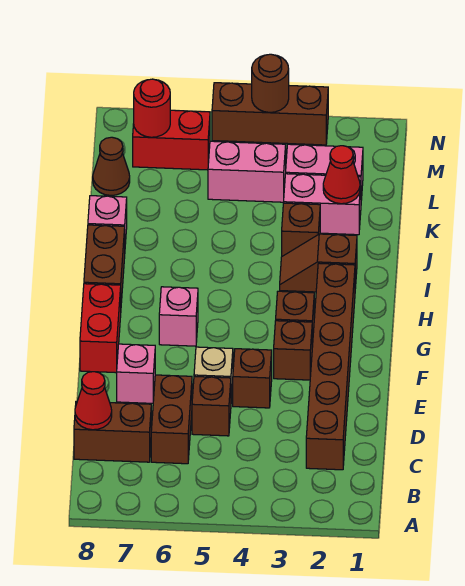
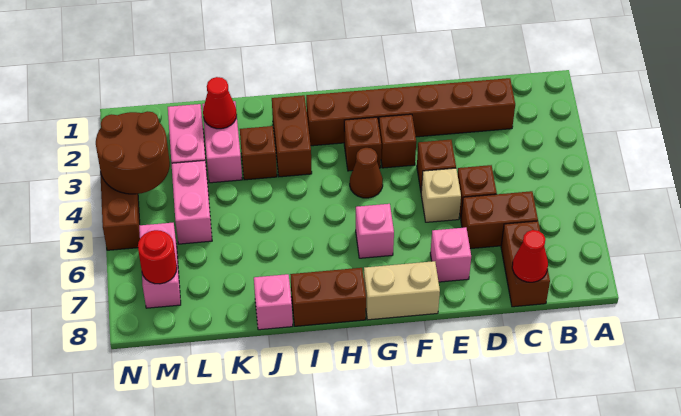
red brick F8:G8 level 1 -> tan brick F8:G8 level 1
brown slope I2:I3 level 1 top 2 -> brown brick I2:I3 level 1
brown cone L8 level 1 -> brown cone G4 level 1
red brick M6:M7 level 1 -> pink brick M6:M7 level 1
brown round brick N4 level 2 -> brown round brick M3:N4 level 2

